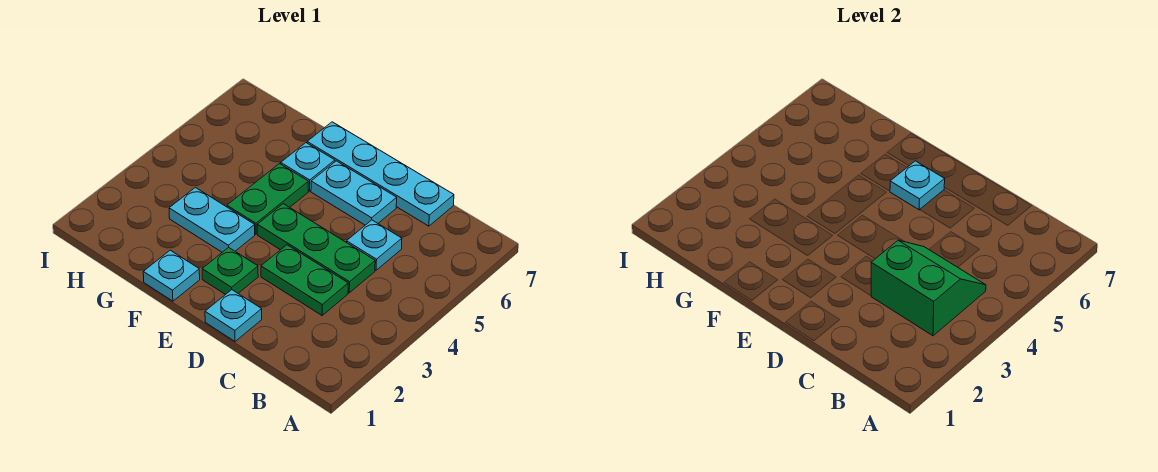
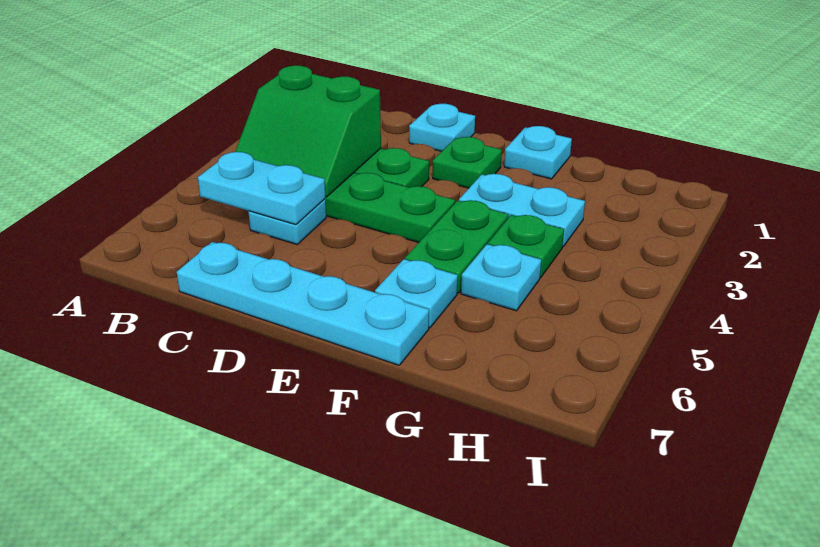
cyan plate D6:E6 level 1 -> cyan plate B5:C5 level 2
cyan plate E6 level 2 -> cyan plate G5 level 1
none -> green plate G4 level 1

